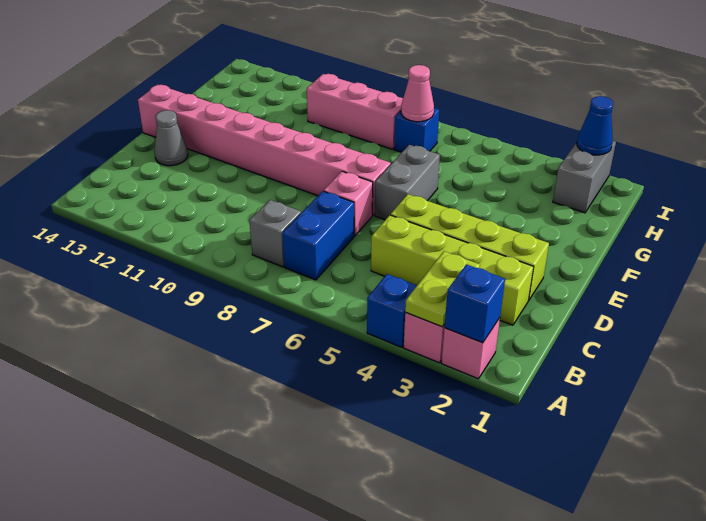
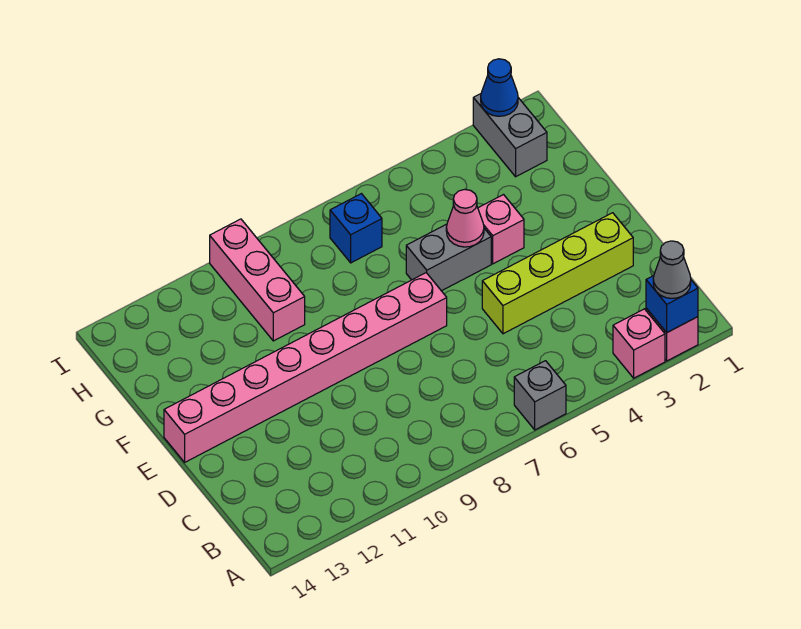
lime plate A3:B3 level 2 -> none
blue brick A4 level 1 -> none
blue brick B7:C7 level 1 -> none
grey brick B8 level 1 -> grey brick A6 level 1
lime brick C2:C5 level 1 -> none
pink brick D7 level 1 -> pink brick F4 level 1
grey cone D13 level 1 -> grey cone A2 level 3
grey brick E6:F6 level 1 -> grey brick F5:F6 level 1
pink cone H7 level 2 -> pink cone F5 level 2
pink brick H8:H10 level 1 -> pink brick G10:I10 level 1

